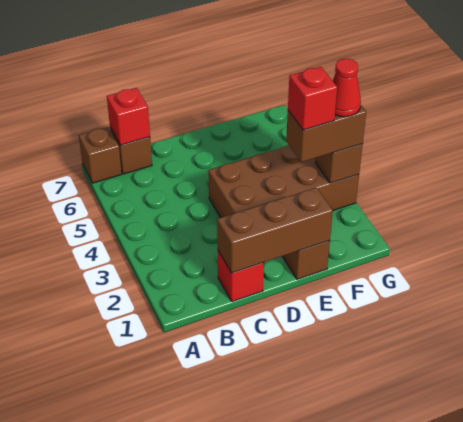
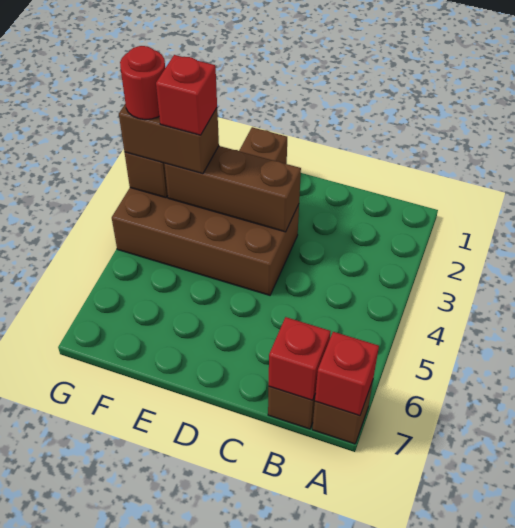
red brick C1 level 1 -> red brick A7 level 2
brown brick C1:E1 level 2 -> brown brick D3:F3 level 2
red cone G3 level 4 -> red round brick G3 level 4

